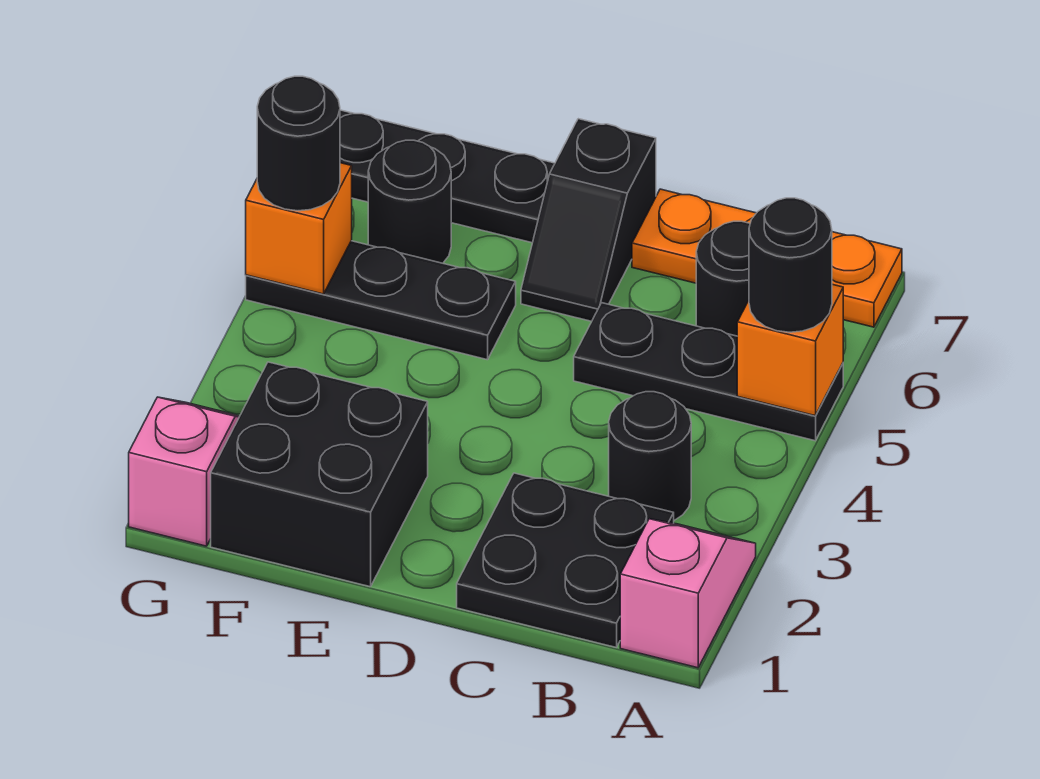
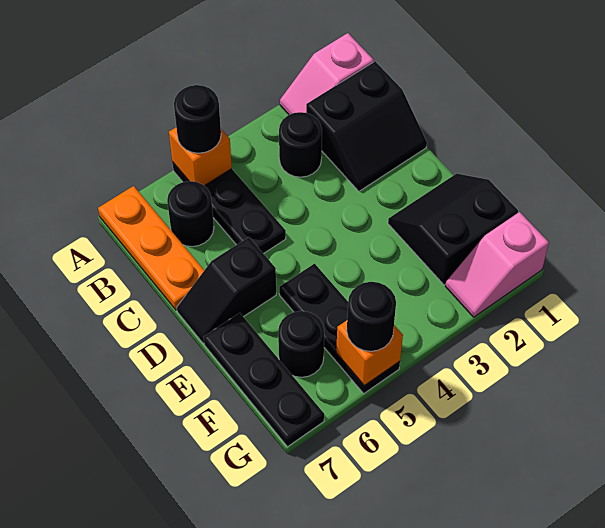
black plate B1:C2 level 1 -> black slope B1:C2 level 1 top B
black slope D6:D7 level 1 top 7 -> black slope D6:D7 level 1 top 6
black brick E1:F2 level 1 -> black slope E1:F2 level 1 top F

